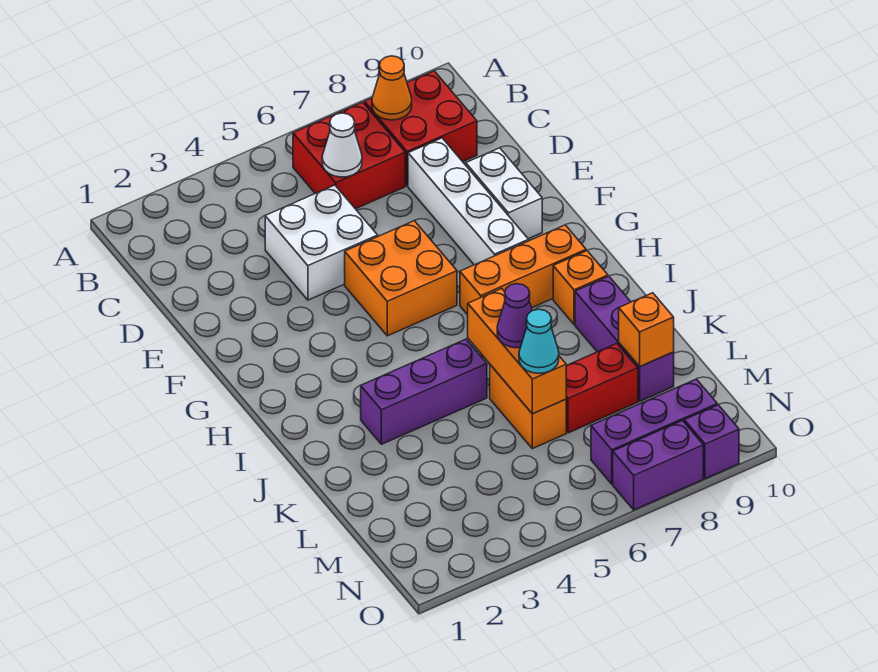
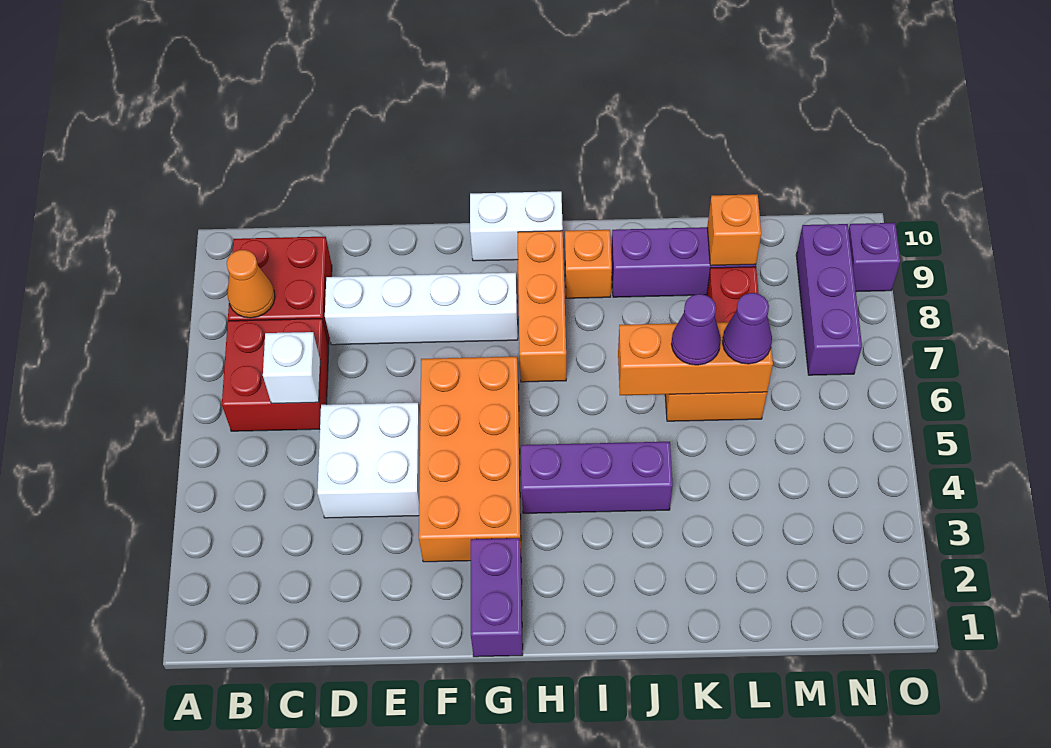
white cone C6 level 2 -> white brick C6 level 2
white brick E9:F9 level 1 -> white brick G10:H10 level 1
orange brick F5:G6 level 1 -> orange brick F3:G6 level 1
purple brick J3:J5 level 1 -> purple brick H4:J4 level 1
cyan cone L6 level 3 -> purple cone L6 level 3
purple brick O7:O8 level 1 -> purple brick G1:G2 level 1

